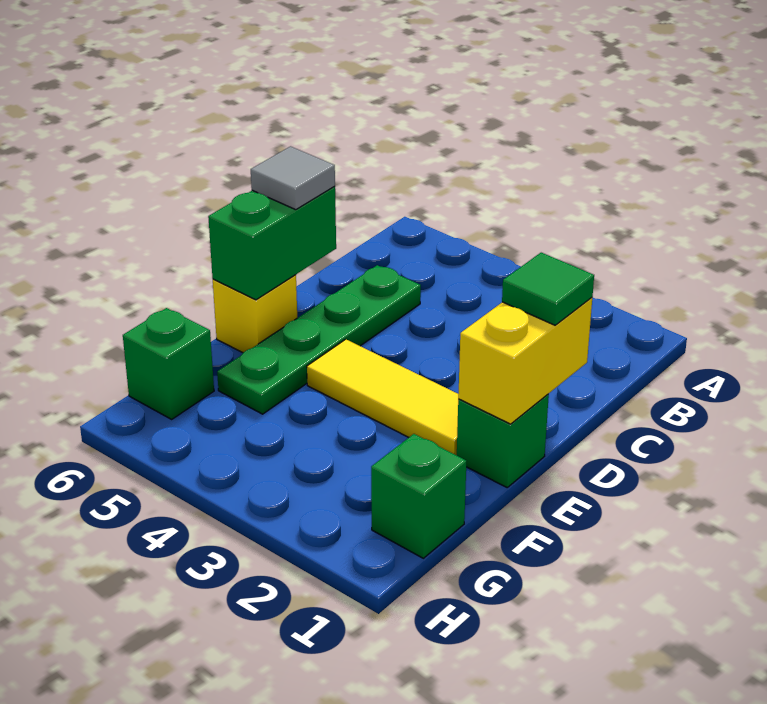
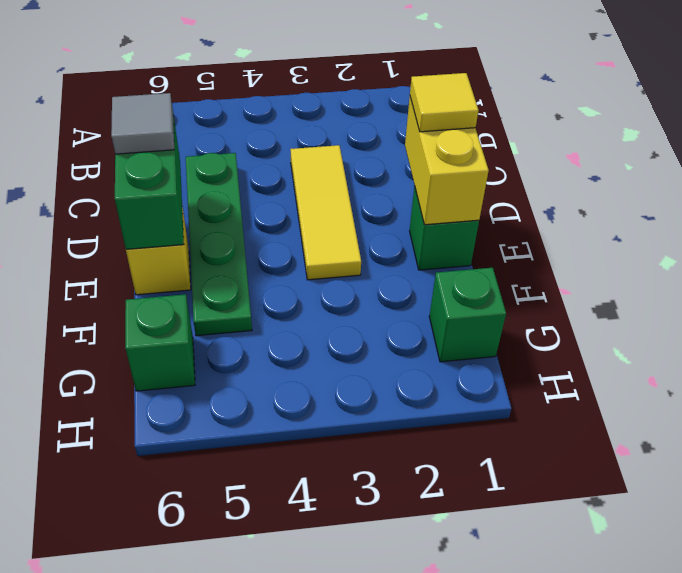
green tile D1 level 3 -> yellow tile D1 level 3
yellow tile E2:E4 level 1 -> yellow tile C3:E3 level 1

